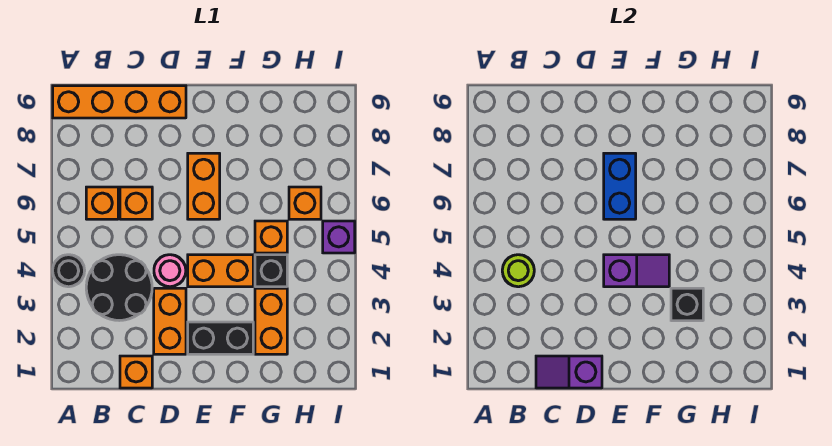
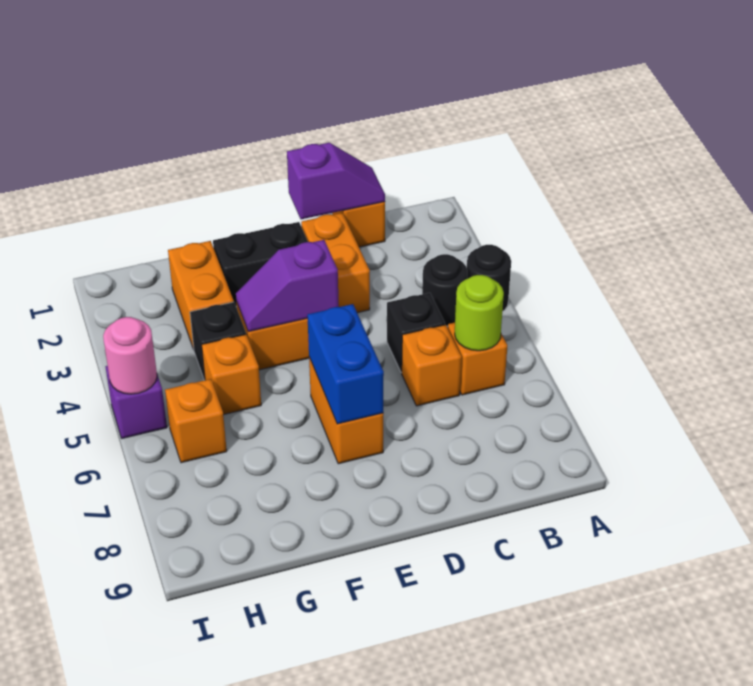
orange brick A9:D9 level 1 -> none
black round brick B3:C4 level 1 -> black round brick B4 level 1
lime round brick B4 level 2 -> lime round brick B6 level 2
pink round brick D4 level 1 -> pink round brick I5 level 2
black brick G3 level 2 -> black brick C5 level 1

